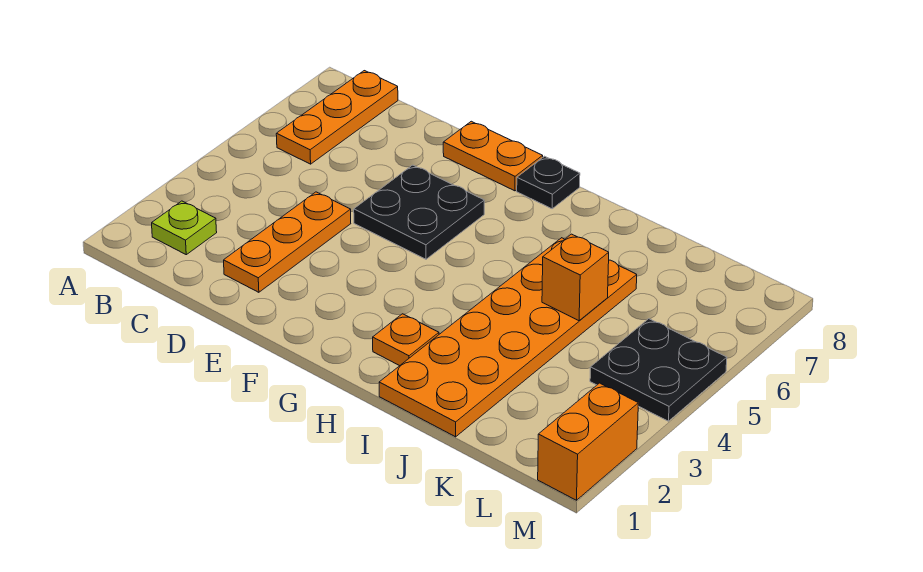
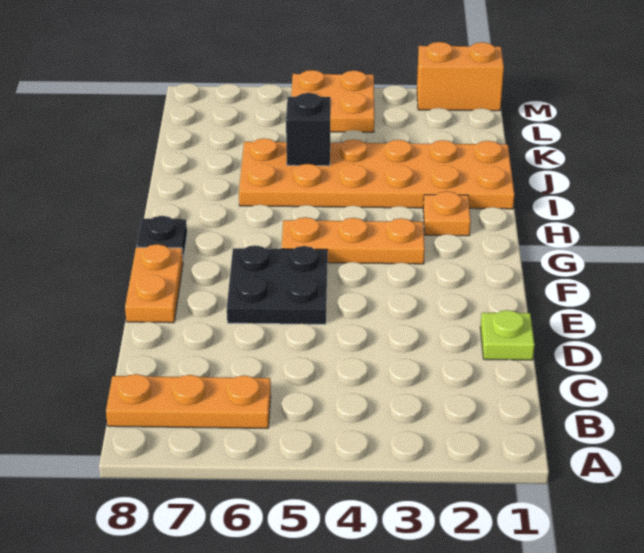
lime plate B2 level 1 -> lime plate D1 level 1
orange plate D2:D4 level 1 -> orange plate G3:G5 level 1
orange brick J5 level 2 -> black brick J5 level 2
black plate L4:M5 level 1 -> orange plate L4:M5 level 1

